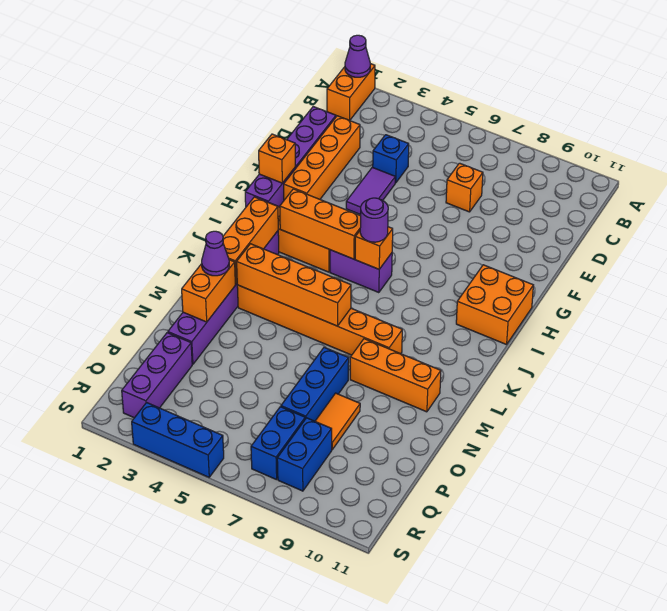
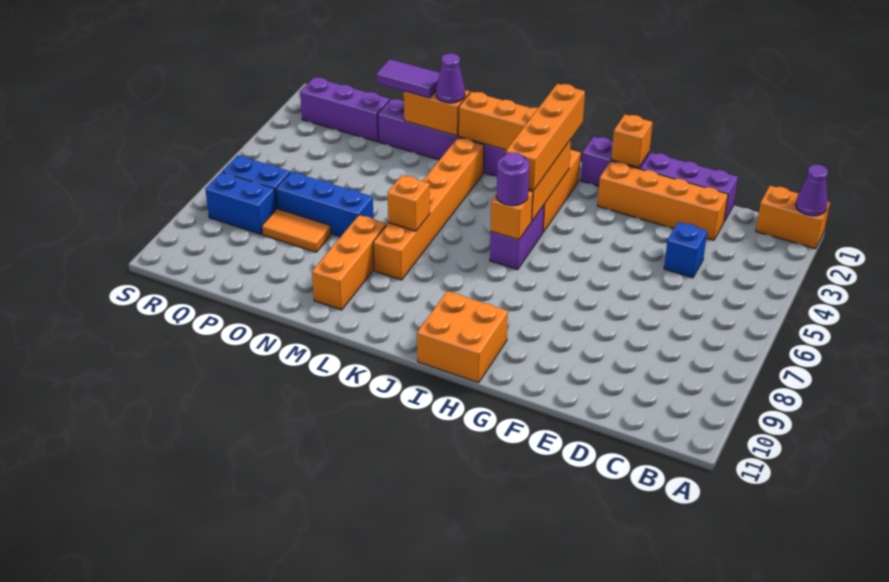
orange brick D7 level 1 -> orange brick L7 level 2
purple tile E4:F4 level 1 -> purple tile N2:O2 level 3
orange brick L3:L6 level 2 -> orange brick I2:I5 level 3
blue brick S3:S5 level 1 -> none

